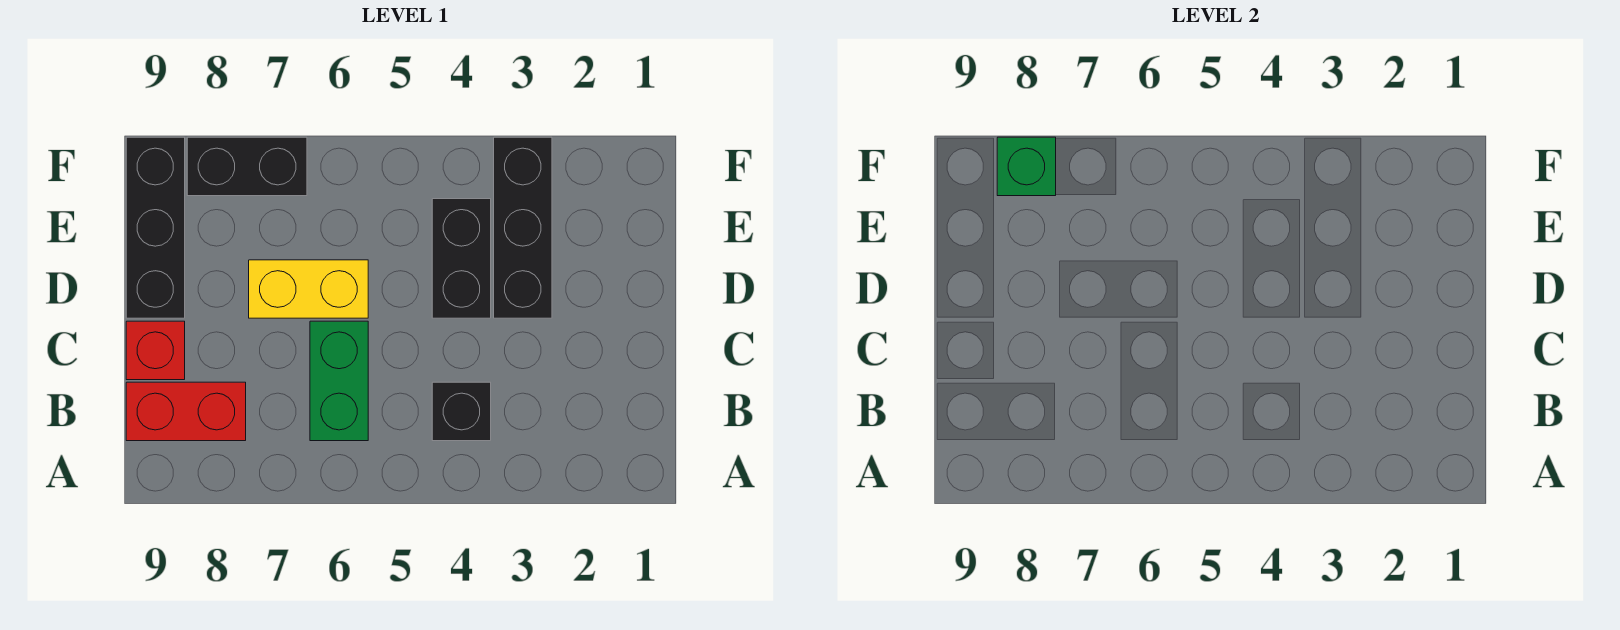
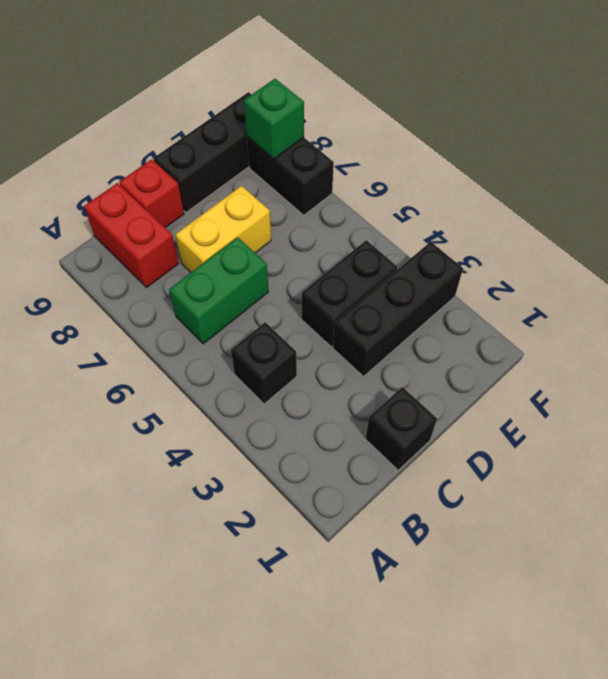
none -> black brick C1 level 1
yellow brick D6:D7 level 1 -> yellow brick C7:D7 level 1

